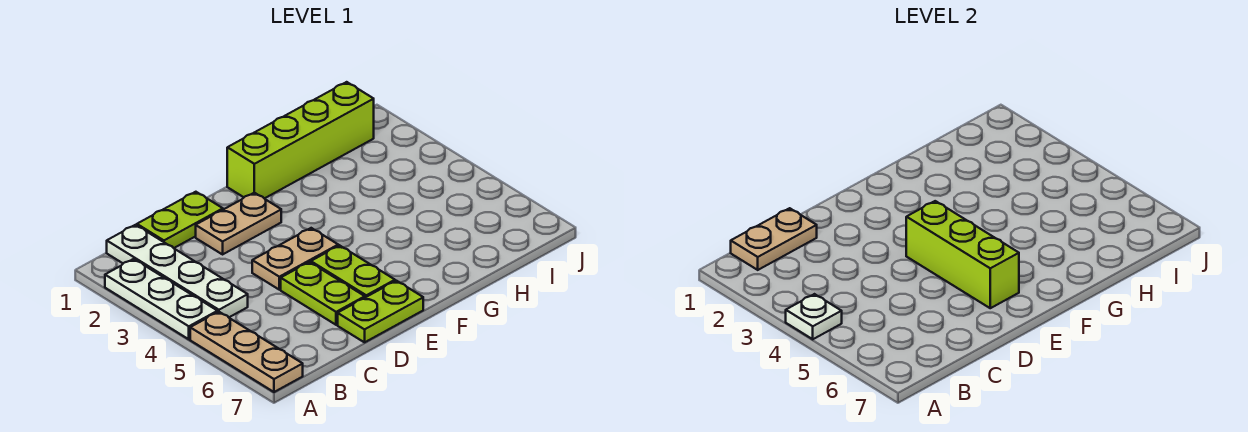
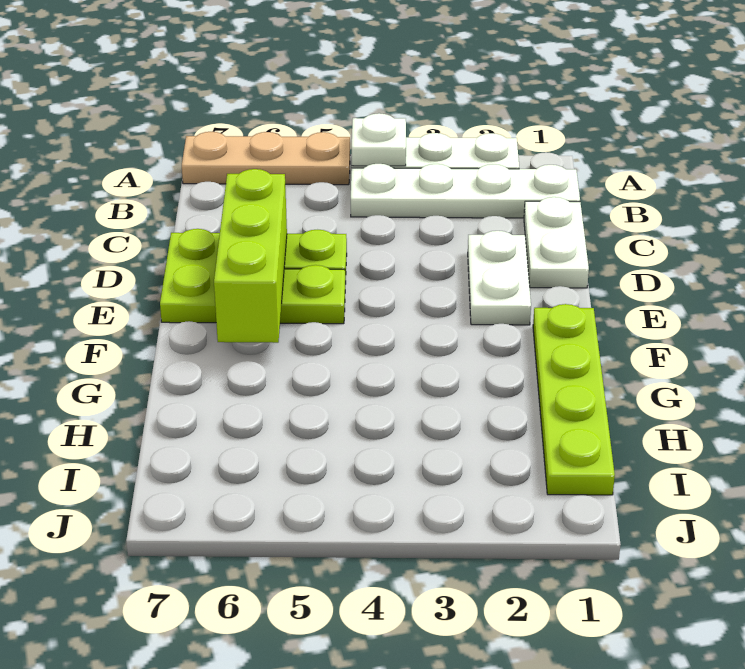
tan plate B1:C1 level 2 -> none
lime plate C1:D1 level 1 -> white plate C1:D1 level 1
tan plate D2:E2 level 1 -> white plate D2:E2 level 1
tan plate D4:E4 level 1 -> none
lime brick E4:E6 level 2 -> lime brick D6:F6 level 2
lime brick F1:I1 level 1 -> lime plate F1:I1 level 1

